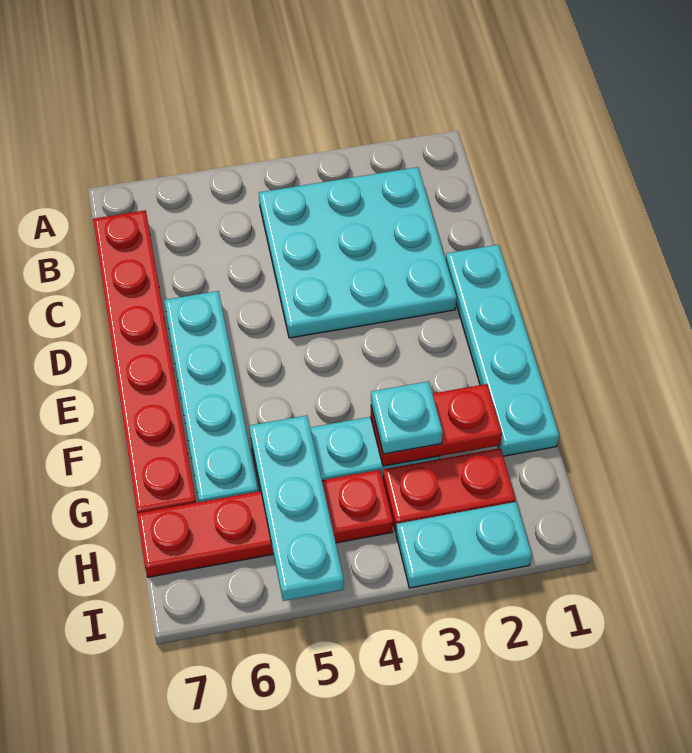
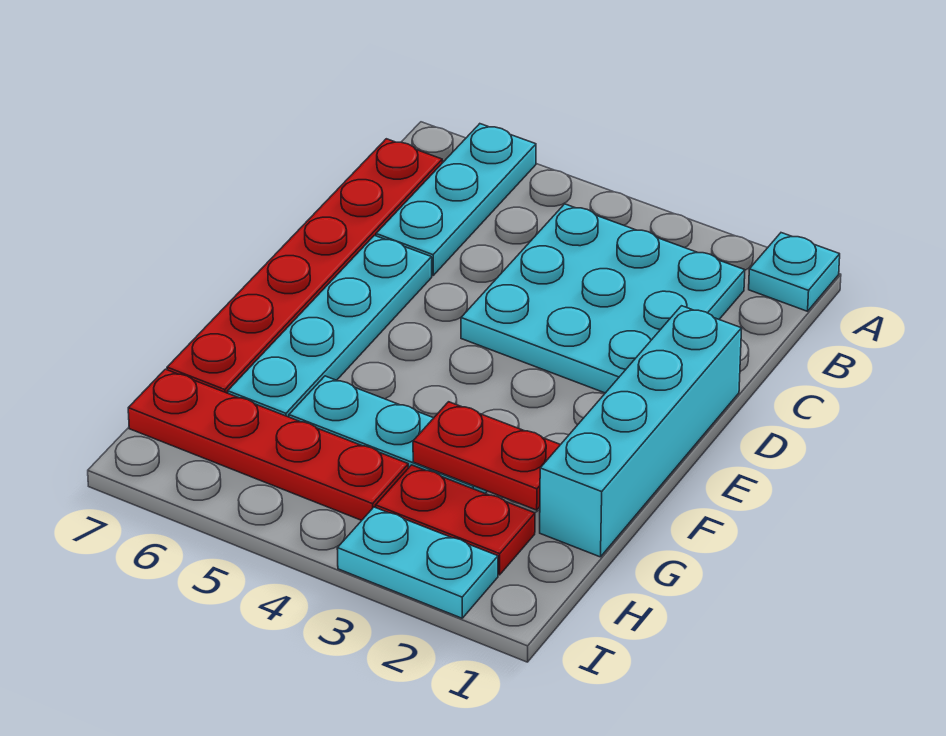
cyan plate D1:G1 level 1 -> cyan brick D1:G1 level 1
cyan plate G3 level 3 -> cyan plate A1 level 1
cyan plate G5:I5 level 2 -> cyan plate A6:C6 level 1

